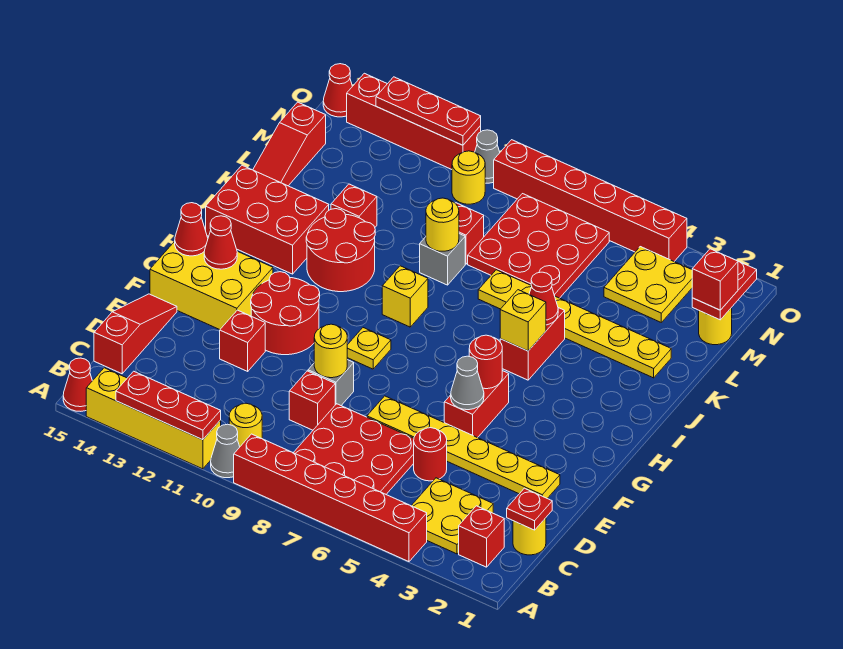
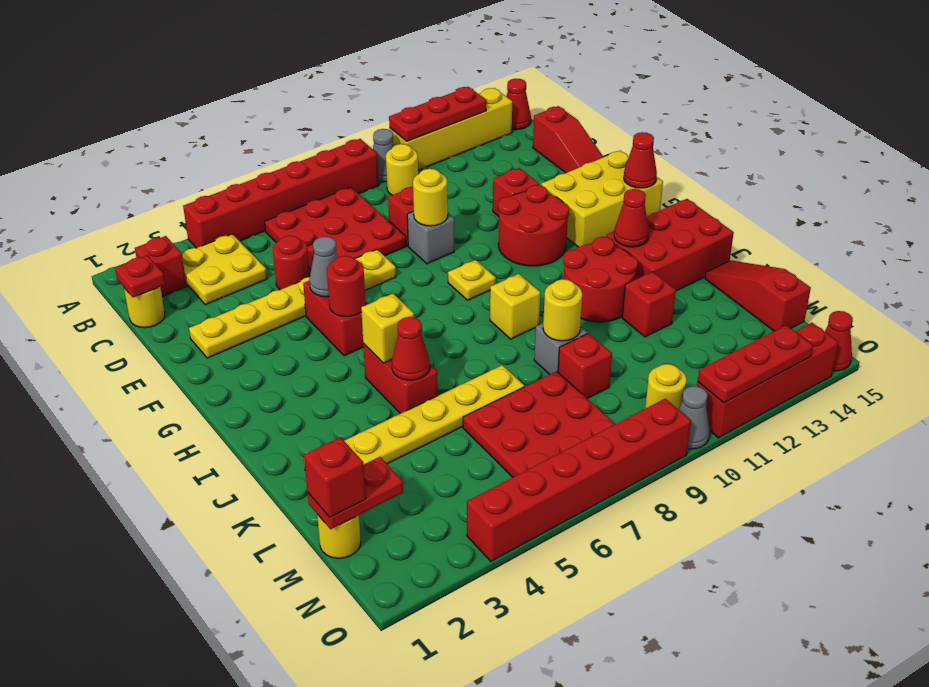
red cone G14 level 2 -> red cone I13 level 2
red plate M1:N1 level 2 -> red plate M1:M2 level 2
yellow plate M3:N4 level 1 -> none

